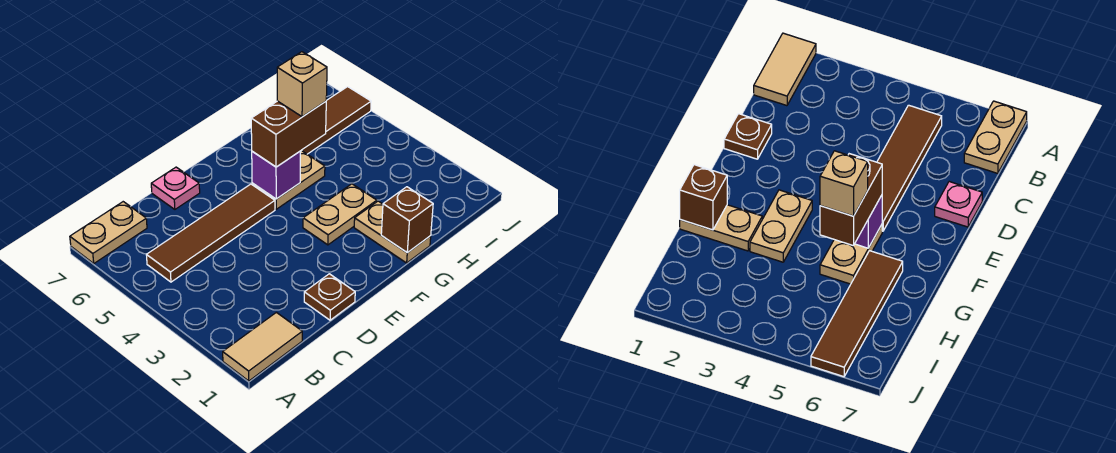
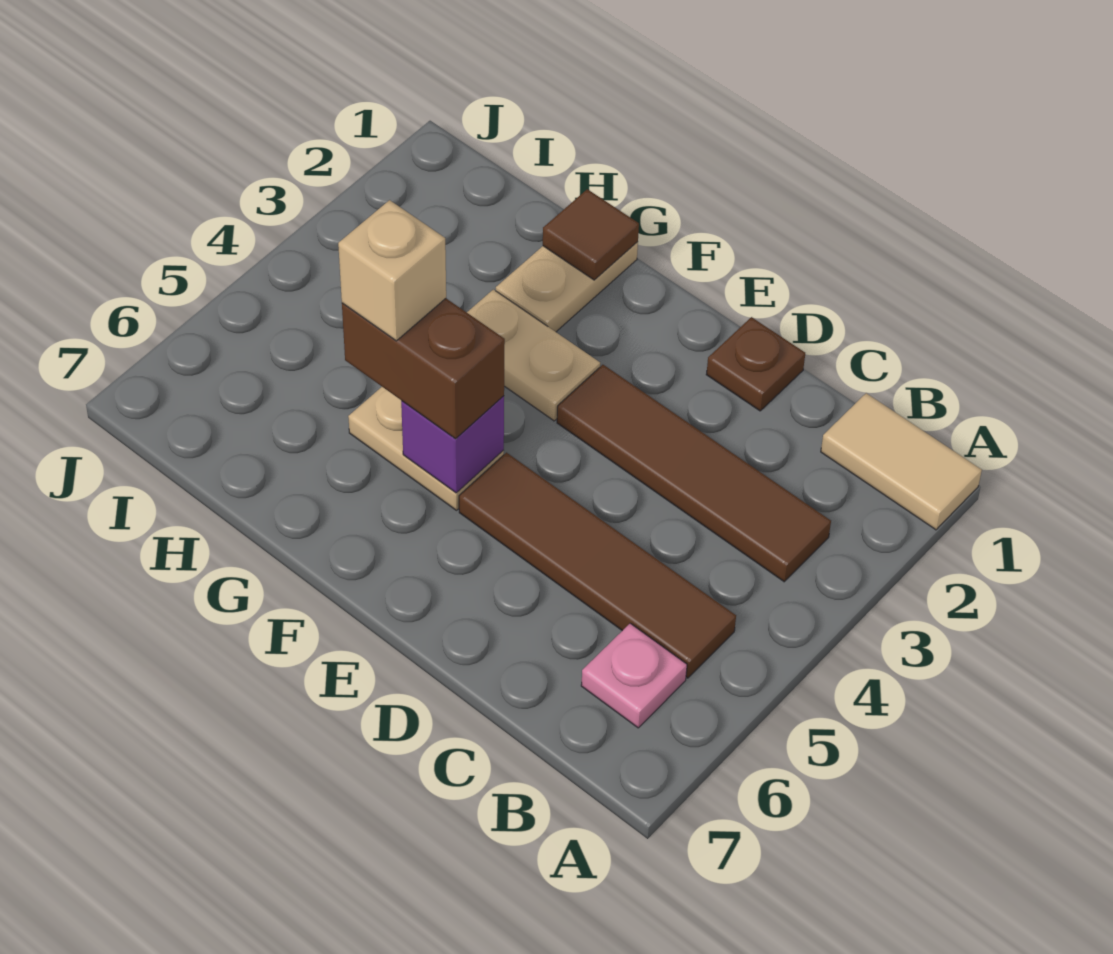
tan plate A7:B7 level 1 -> none
pink plate D7 level 1 -> pink plate B6 level 1
brown brick G1 level 2 -> brown tile G1 level 2
brown tile G6:J6 level 1 -> brown tile B3:E3 level 1

